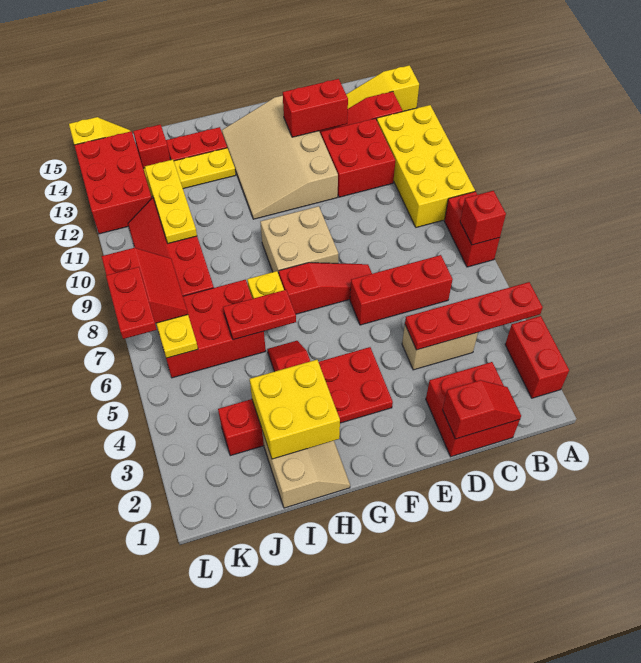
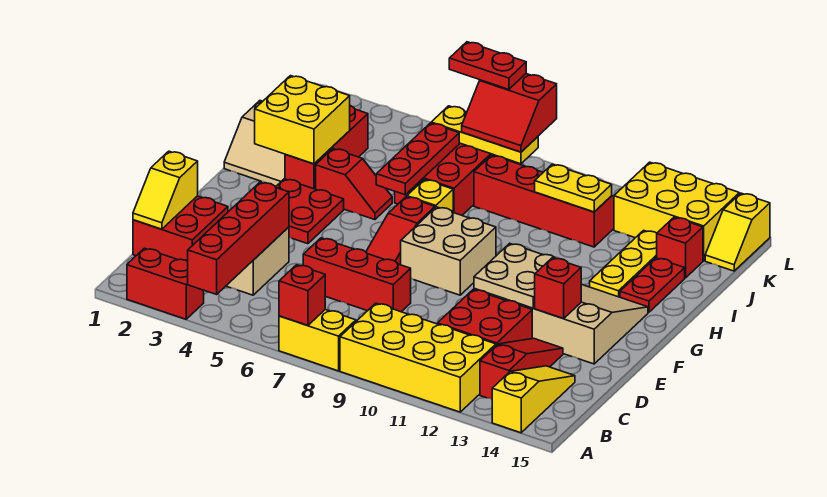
red plate A4:D4 level 2 -> red brick A4:D4 level 2
red brick A7:A8 level 1 -> yellow brick A7:A8 level 1
red slope C1:D1 level 2 top D -> yellow slope C1:D1 level 2 top D
red brick C6:E6 level 1 -> red brick D6:D8 level 1
red brick D13:E13 level 2 -> red brick E13 level 2
none -> tan plate E11:F12 level 2
red plate H6:I6 level 2 -> red plate H6:J6 level 2
yellow plate J10:J12 level 2 -> yellow plate J10:J11 level 2
red brick K12:L14 level 1 -> yellow brick K12:L14 level 1

